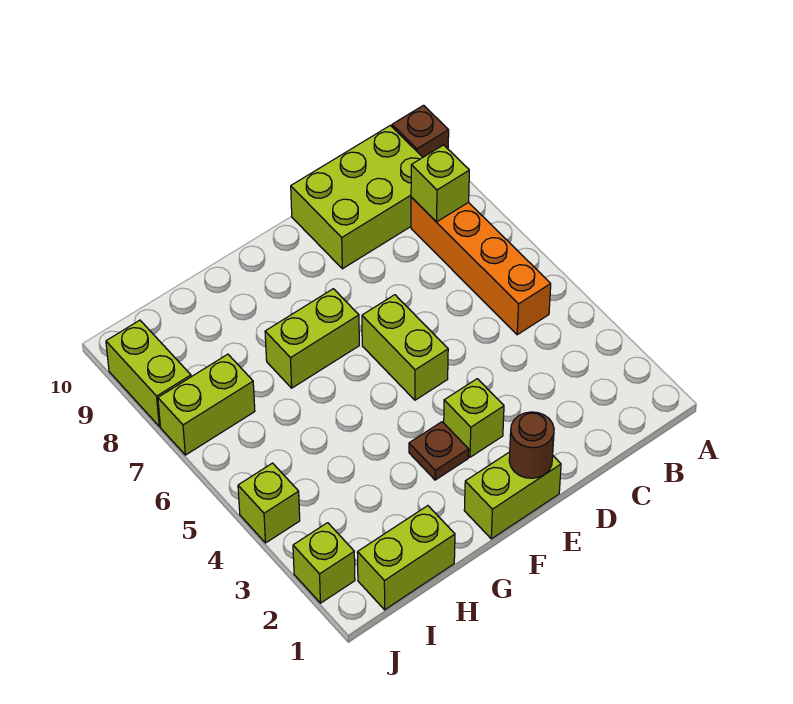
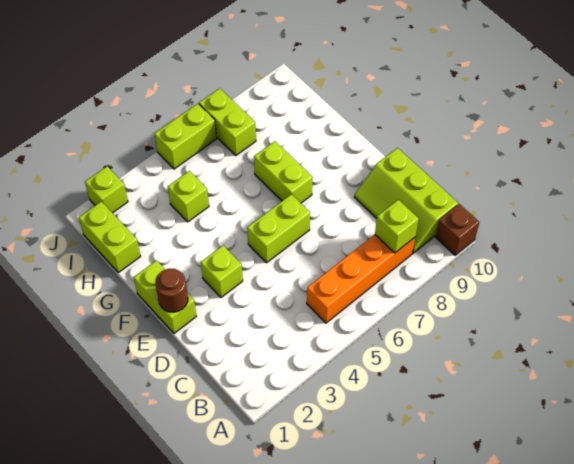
lime brick B9:D10 level 1 -> lime slope B9:D10 level 1 top 10
brown plate F3 level 1 -> none
lime brick J4 level 1 -> lime brick H4 level 1
lime brick J8:J9 level 1 -> lime brick J5:J6 level 1

